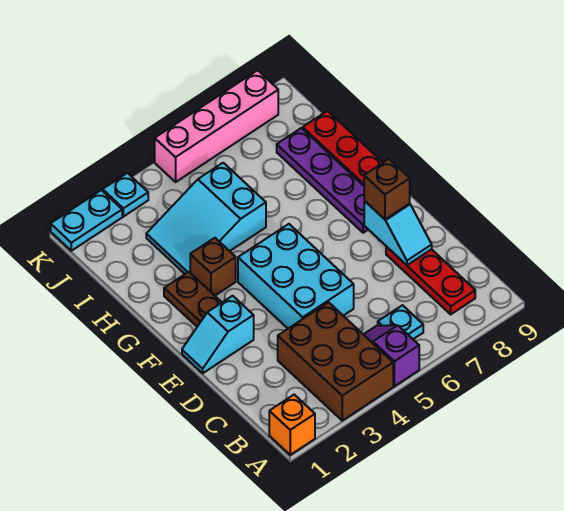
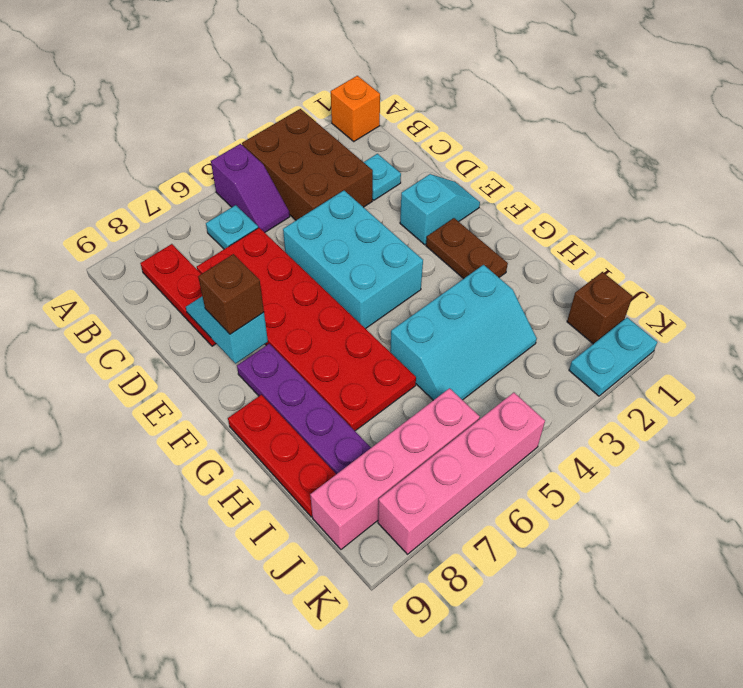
none -> red plate C6:H7 level 1
brown brick G3 level 1 -> brown brick J1 level 1
cyan slope H3:I5 level 1 top 5 -> cyan slope H3:I5 level 1 top H
none -> pink brick J6:J9 level 1
cyan plate K3 level 1 -> cyan plate C2 level 1

